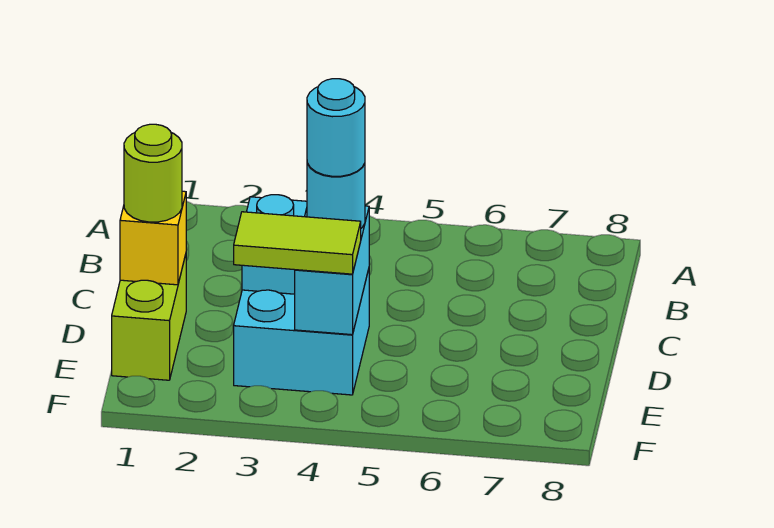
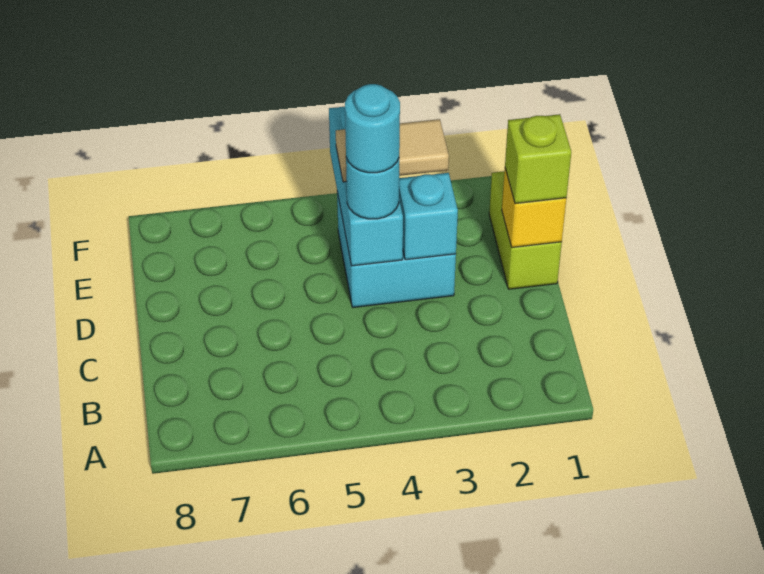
lime round brick D1 level 3 -> lime brick D1 level 3
cyan brick D4:E4 level 2 -> cyan brick D4:F4 level 2
lime tile E3:E4 level 3 -> tan tile E3:E4 level 3

